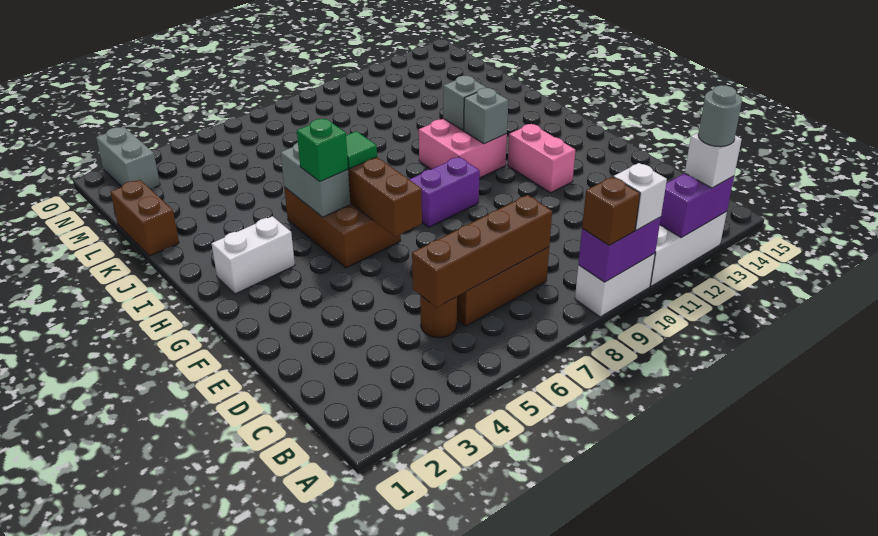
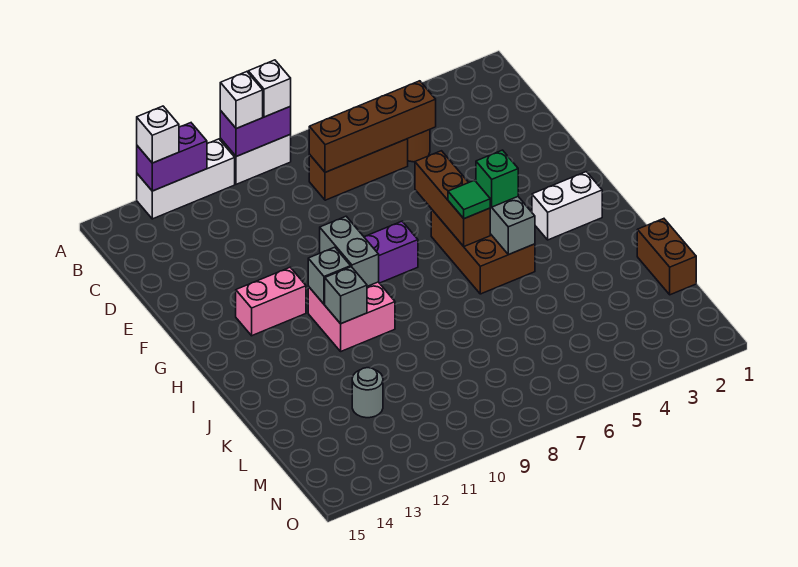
brown brick A9 level 3 -> white brick A9 level 3
grey round brick A13 level 4 -> grey round brick L12 level 1
pink brick F12:G12 level 1 -> pink brick G12:G13 level 1
grey brick N2:O2 level 1 -> grey brick G10:H10 level 2

